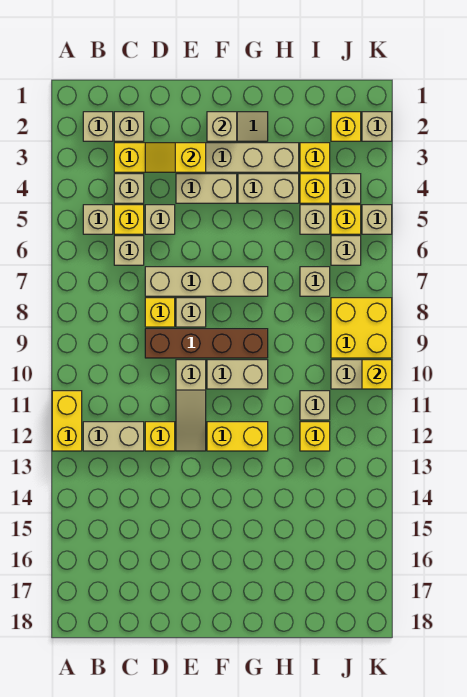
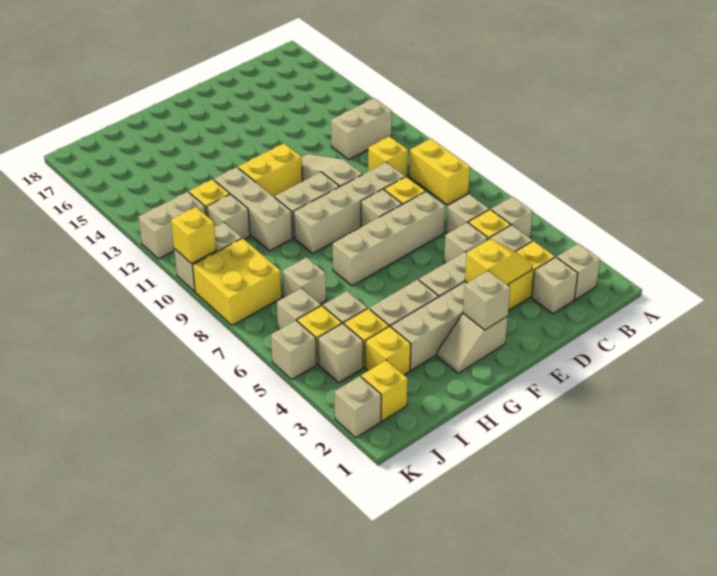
yellow brick A11:A12 level 1 -> yellow brick B8:B9 level 1
brown brick D9:G9 level 1 -> tan brick D9:G9 level 1
yellow brick D12 level 1 -> yellow brick C10 level 1
none -> tan brick H10:H12 level 1
none -> tan brick J12:K12 level 1

